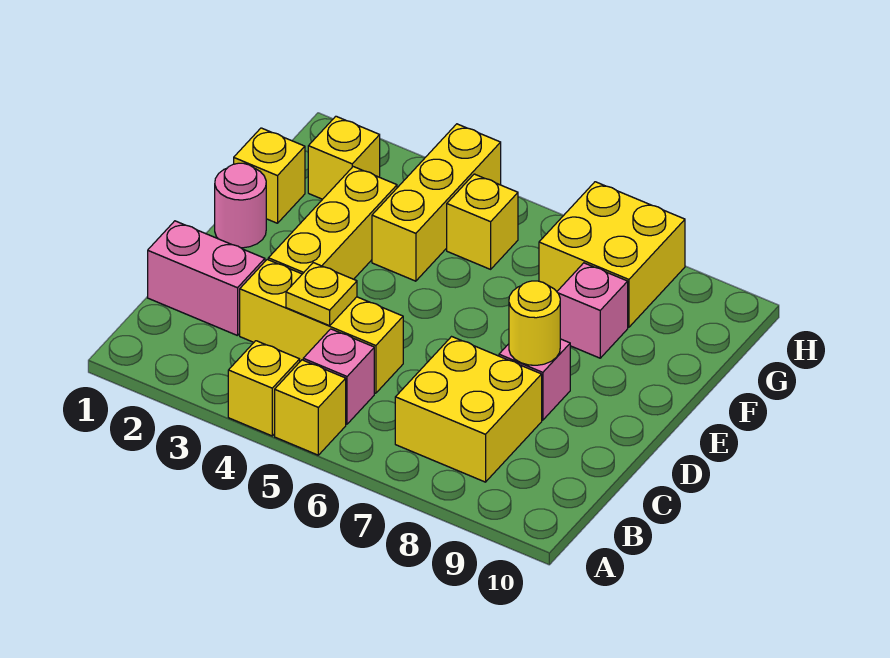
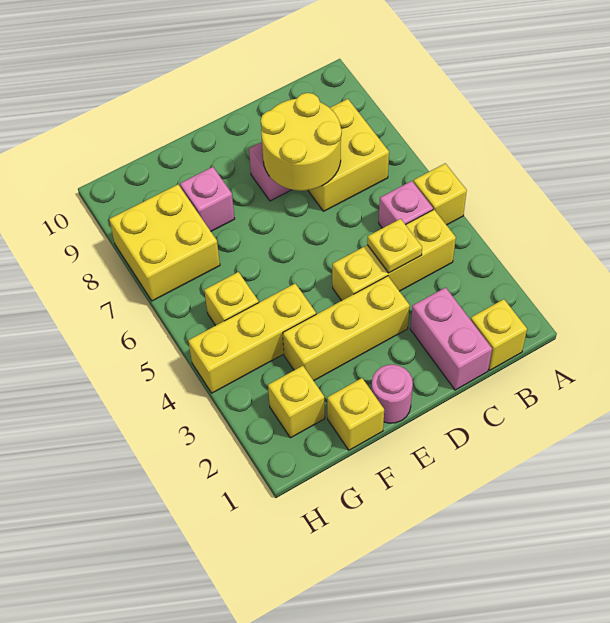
yellow brick A4 level 1 -> yellow brick B1 level 1
yellow brick C3:C5 level 1 -> yellow brick B4:D4 level 1
yellow round brick D8 level 2 -> yellow round brick C7:D8 level 2

